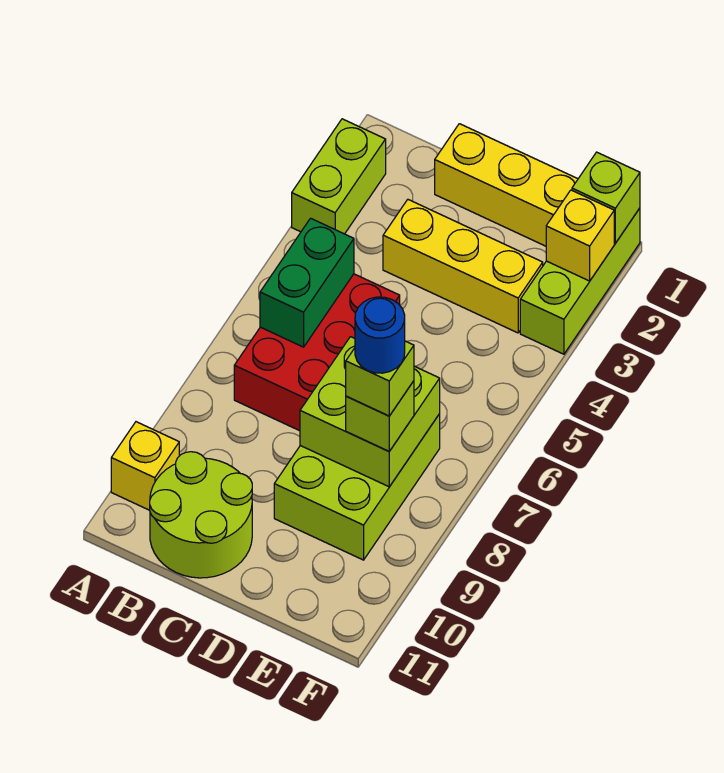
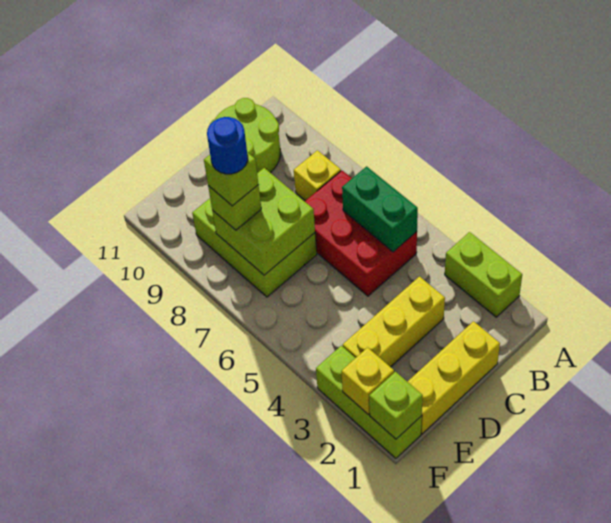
yellow brick A10 level 1 -> yellow brick B8 level 1

